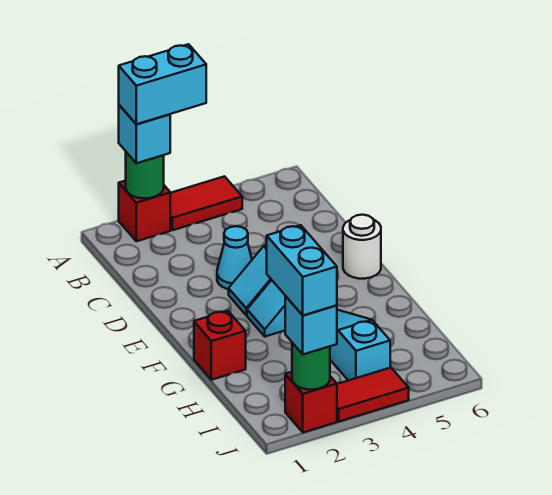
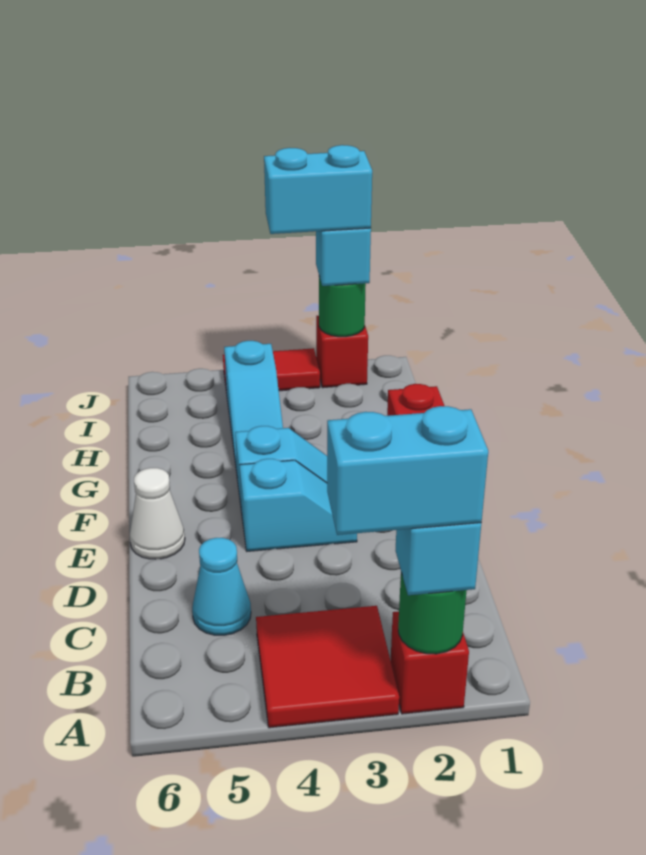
red tile A3:A4 level 1 -> red tile A3:B4 level 1
cyan cone D3 level 1 -> cyan cone C5 level 1
white round brick E6 level 1 -> white cone E6 level 1
cyan brick I2:J2 level 4 -> cyan brick J2:J3 level 4

